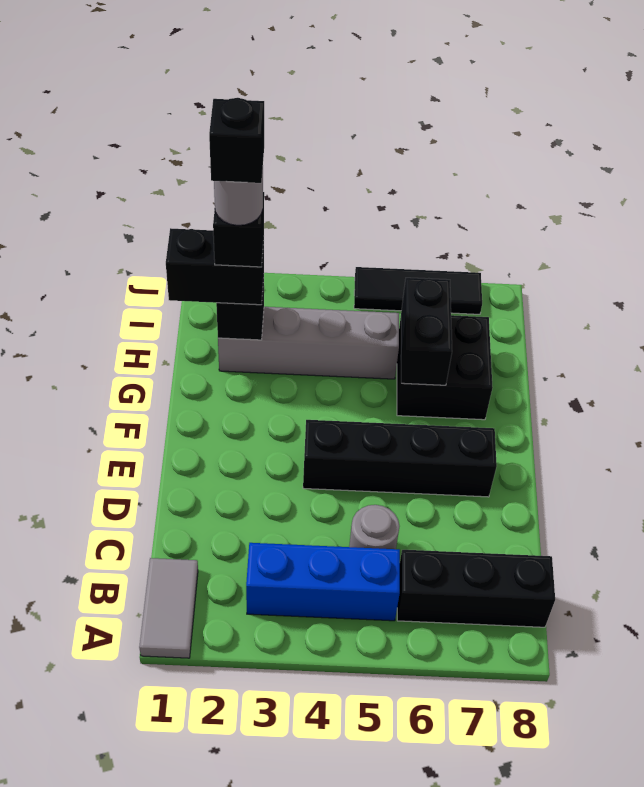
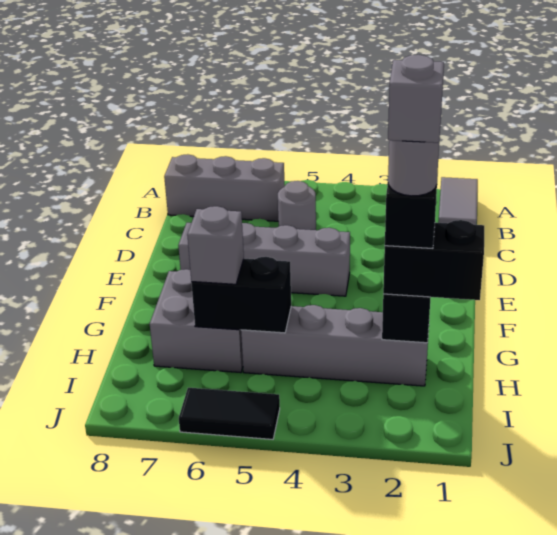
blue brick B3:B5 level 1 -> none
black brick B6:B8 level 1 -> grey brick B6:B8 level 1
black brick E4:E7 level 1 -> grey brick E4:E7 level 1
black brick G6:H7 level 1 -> grey brick G6:H7 level 1
black brick G6:H6 level 2 -> black brick H5:H6 level 2
black brick H2 level 6 -> grey brick H2 level 6
none -> grey brick H6 level 3
black tile J5:J7 level 1 -> black tile J5:J6 level 1

